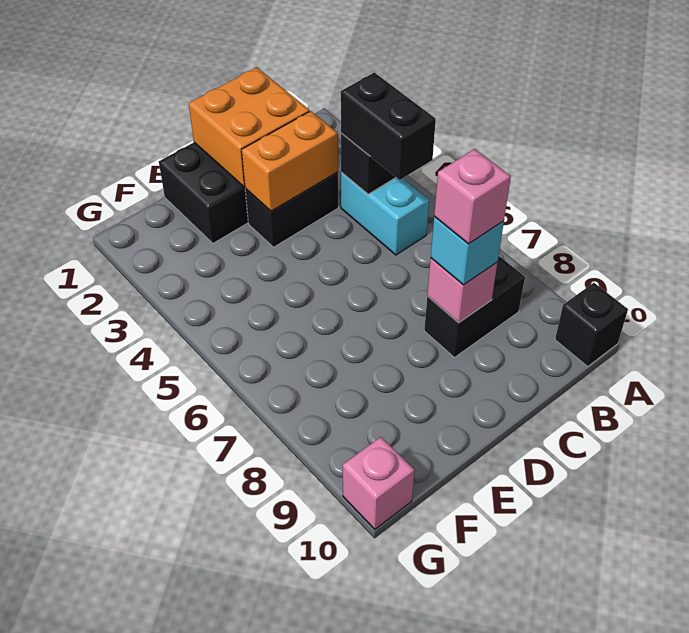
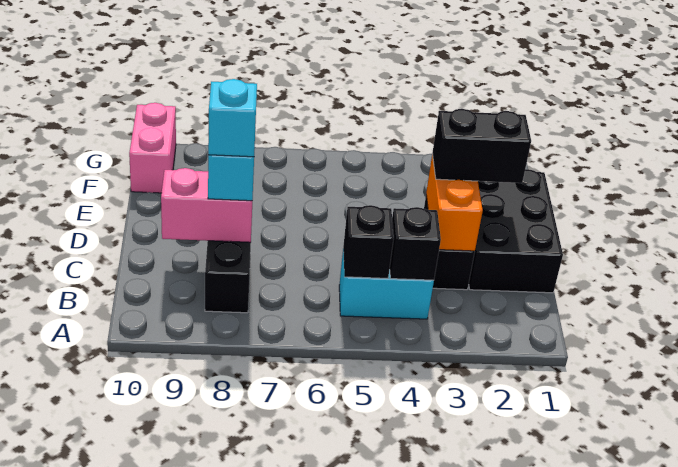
black brick A10 level 1 -> black brick B5 level 2
black brick B4:B5 level 3 -> black brick D2:D3 level 3
orange brick C1:D2 level 2 -> none
pink brick C8 level 2 -> pink brick C8:C9 level 2
pink brick C8 level 4 -> cyan brick C8 level 4
pink brick G10 level 1 -> pink brick F10:G10 level 1

